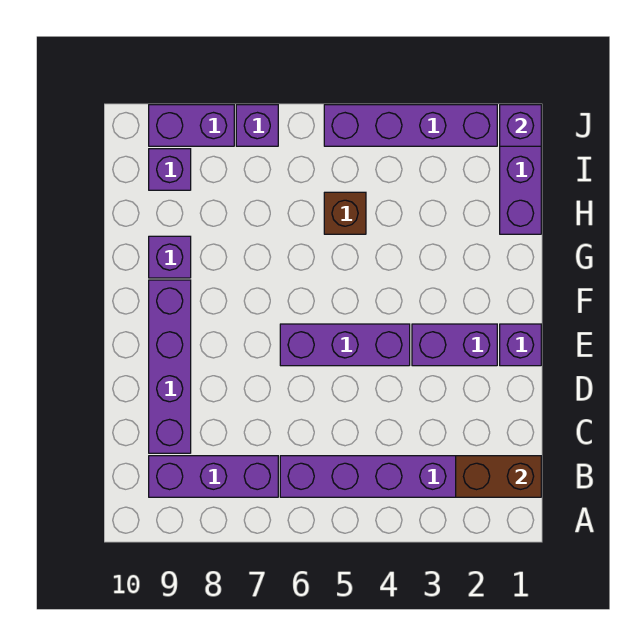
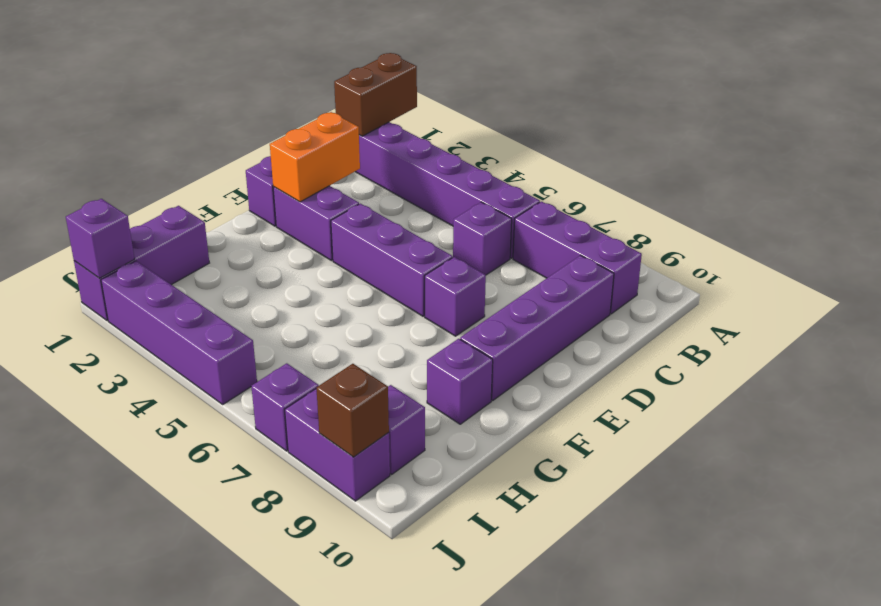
brown brick B1:B2 level 2 -> brown brick A1:B1 level 2
none -> purple brick C6 level 1
none -> orange brick D2:E2 level 2
none -> purple brick E7 level 1
brown brick H5 level 1 -> brown brick J9 level 2

